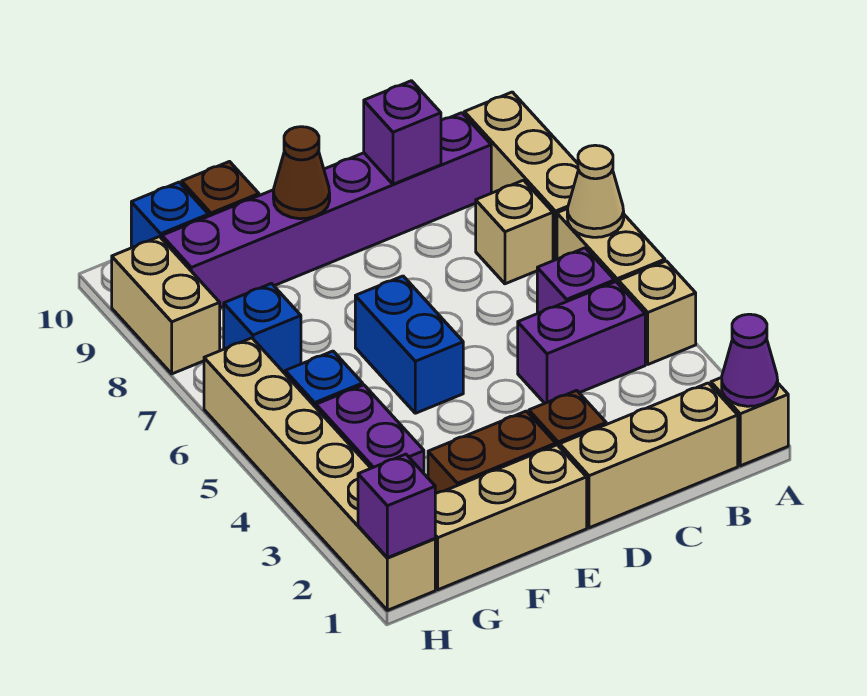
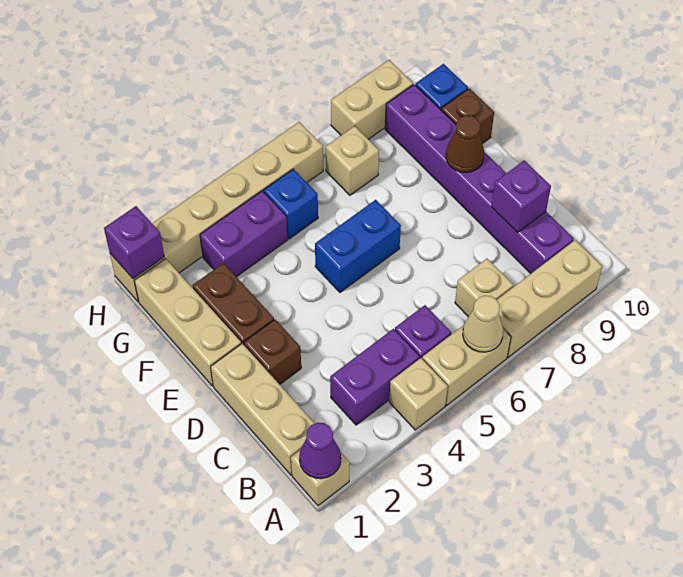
purple brick B4:C4 level 1 -> purple brick B3:B4 level 1
blue brick G7 level 1 -> tan brick G7 level 1

